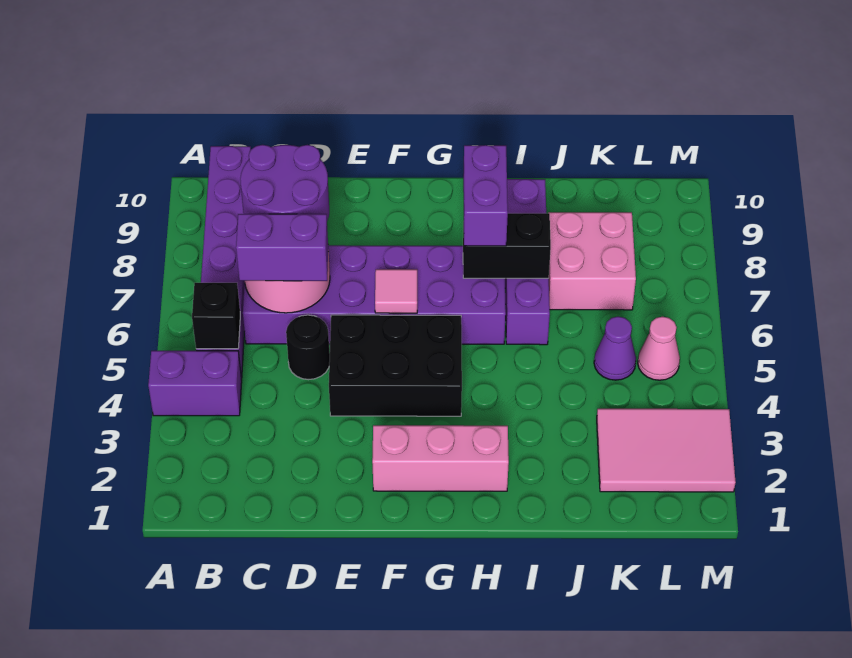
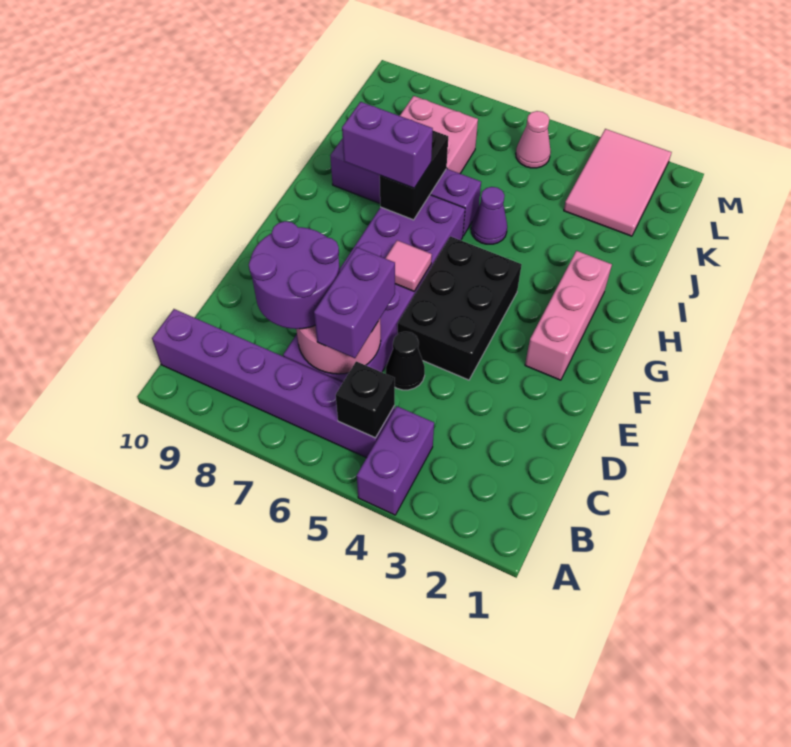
black round brick D5 level 1 -> black cone D5 level 1
purple cone K5 level 1 -> purple cone I5 level 1

